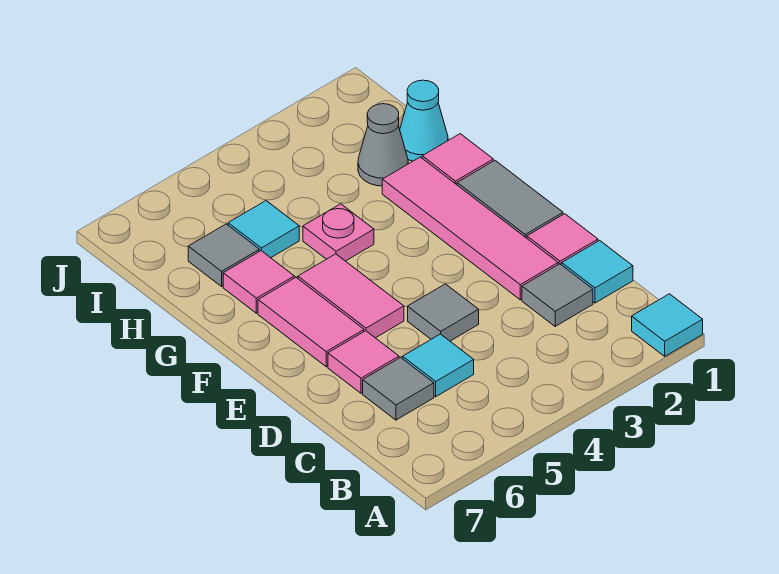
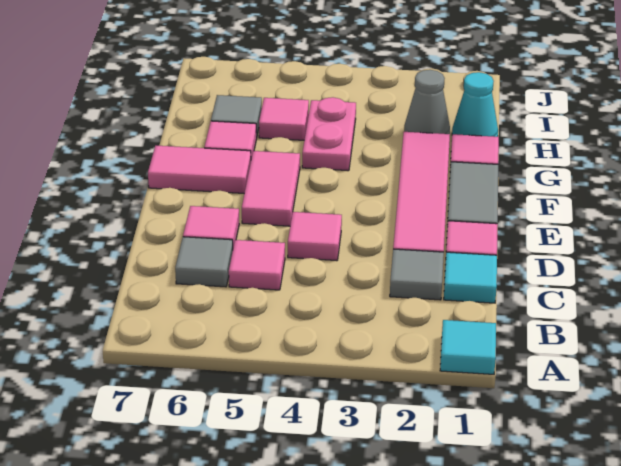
cyan tile C5 level 1 -> pink tile C5 level 1
grey tile D4 level 1 -> pink tile D4 level 1
pink tile E6:F6 level 1 -> pink tile F6:F7 level 1
pink plate G4 level 1 -> pink plate G4:H4 level 1
cyan tile H5 level 1 -> pink tile H5 level 1

